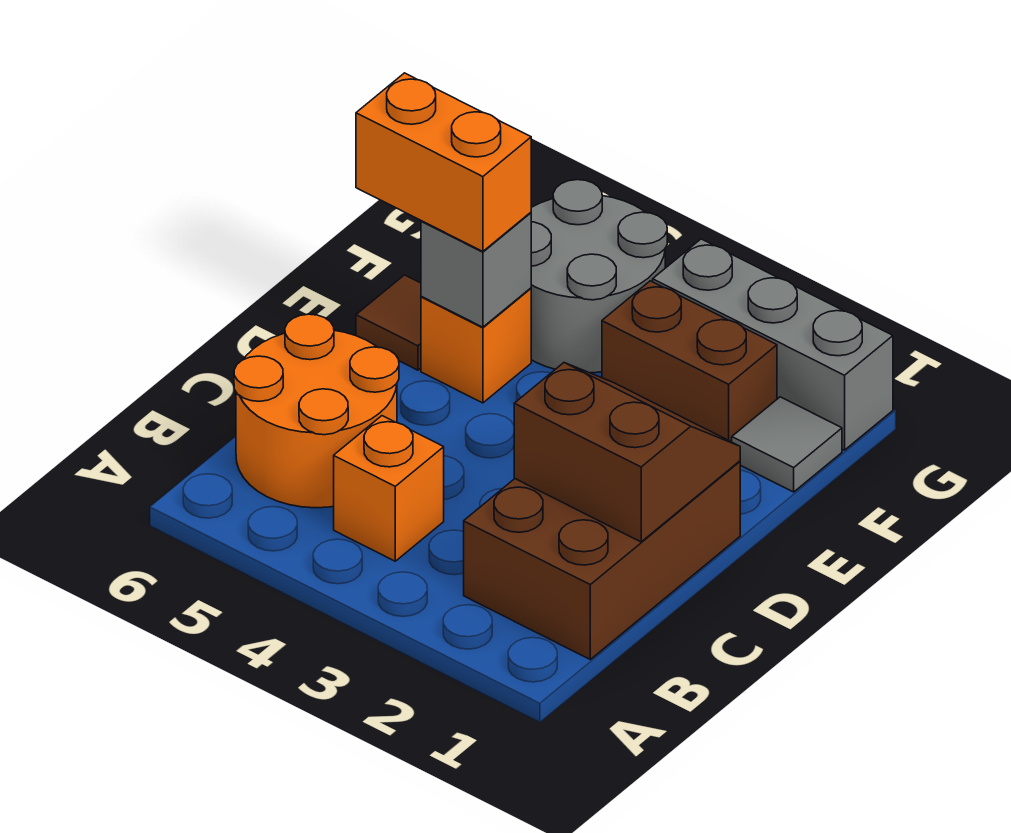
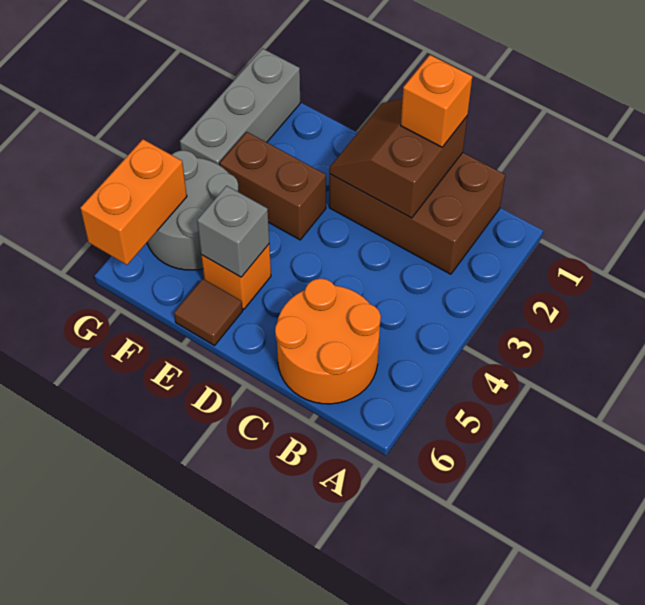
orange brick B4 level 1 -> orange brick C1 level 3
orange brick E5:E6 level 3 -> orange brick G5:G6 level 2
grey tile F1 level 1 -> none
brown brick F2:F3 level 1 -> brown brick E3:F3 level 1

